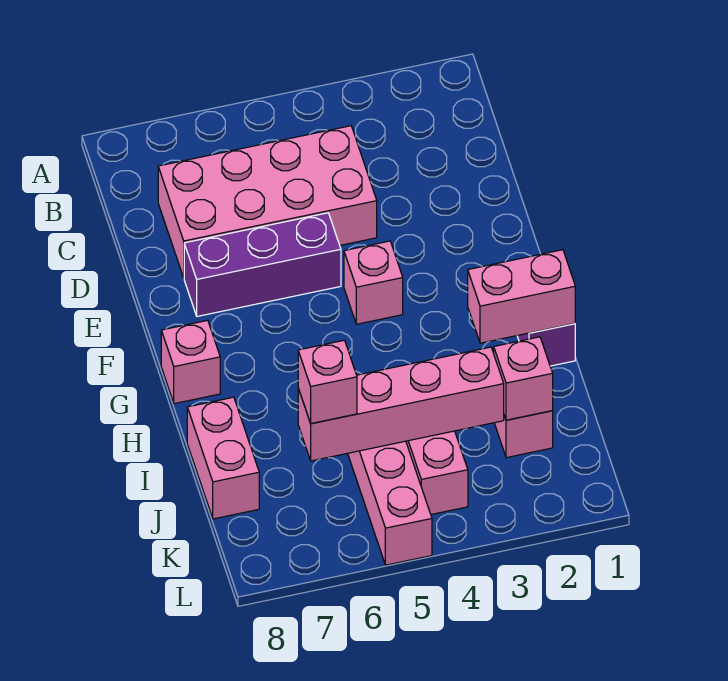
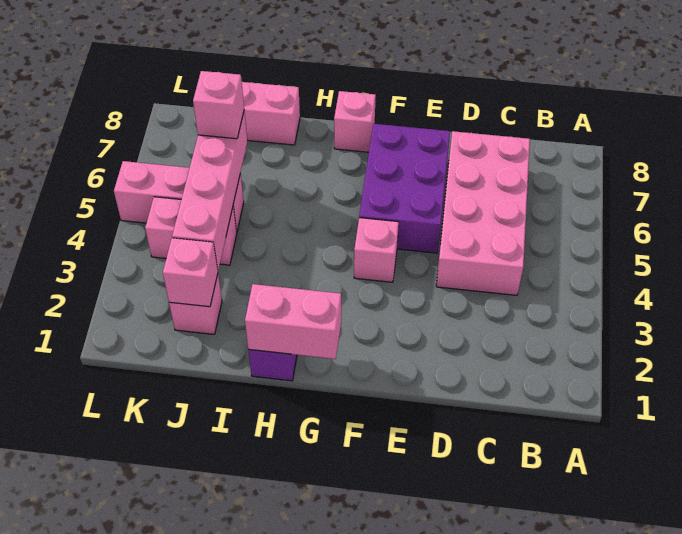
purple brick E5:E7 level 1 -> purple brick E5:F7 level 1
pink brick H1:H2 level 2 -> pink brick G1:H1 level 2

